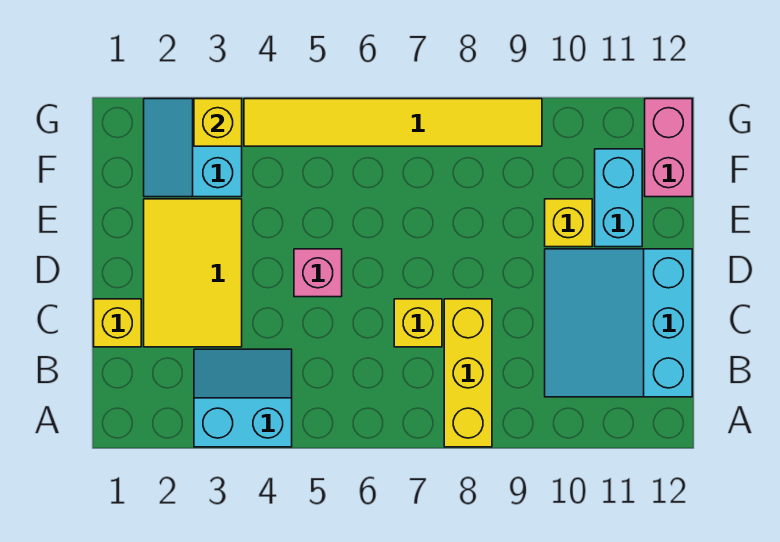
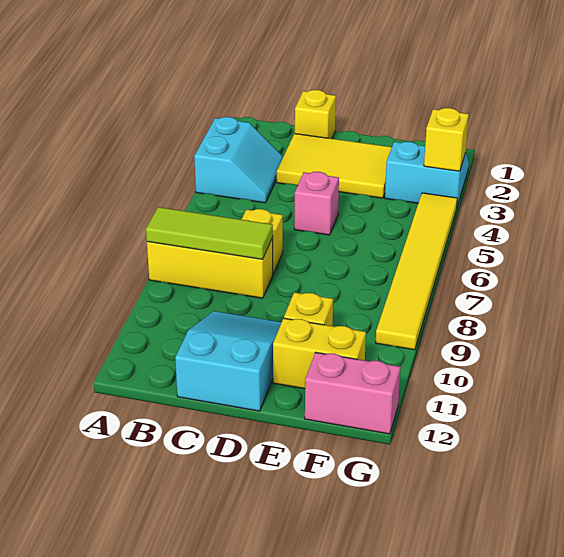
none -> lime tile A8:C8 level 2
cyan slope B10:D12 level 1 top 12 -> cyan slope C10:D12 level 1 top 12
cyan brick E11:F11 level 1 -> yellow brick E11:F11 level 1

